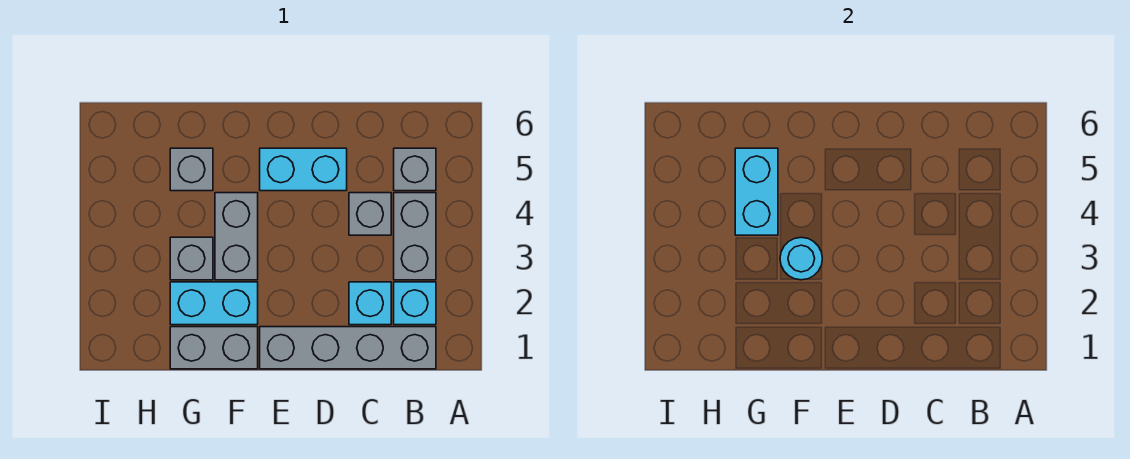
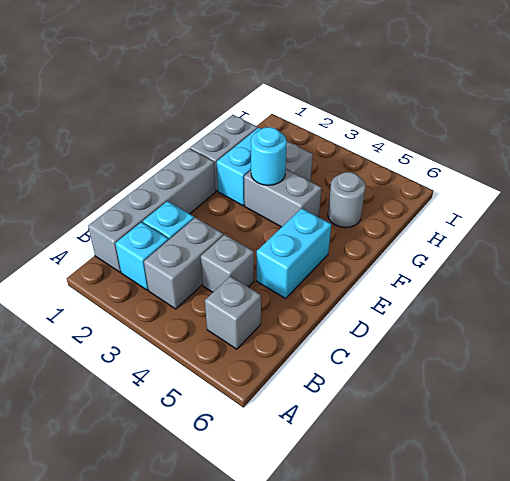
grey brick B3:B4 level 1 -> grey brick B3:C3 level 1
cyan brick G4:G5 level 2 -> none
grey brick G5 level 1 -> grey round brick G5 level 1

